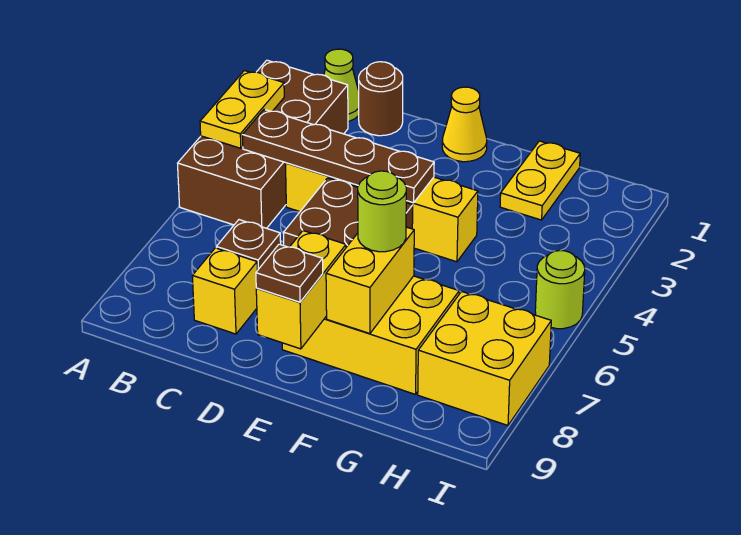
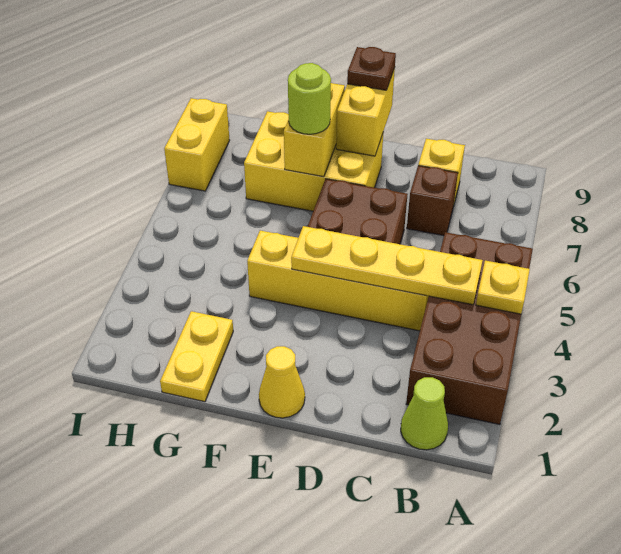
yellow plate A3:A4 level 2 -> yellow plate A4 level 2
brown plate B4:E4 level 2 -> yellow plate B4:E4 level 2
brown round brick C1 level 1 -> none
yellow brick H7:I8 level 1 -> yellow brick I7:I8 level 1
lime round brick I5 level 1 -> none

